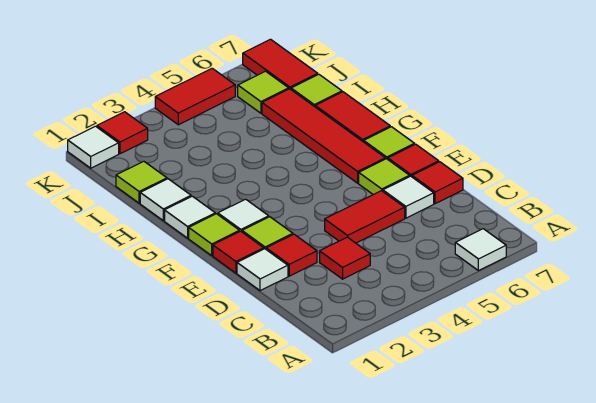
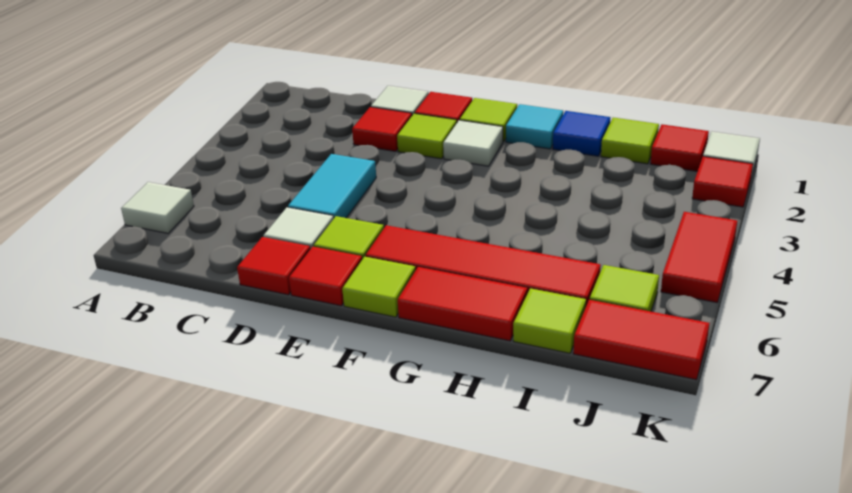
red tile C3 level 1 -> red tile J1 level 1
red tile D4:D5 level 1 -> cyan tile D4:D5 level 1
white tile G1 level 1 -> cyan tile G1 level 1
white tile H1 level 1 -> blue tile H1 level 1

